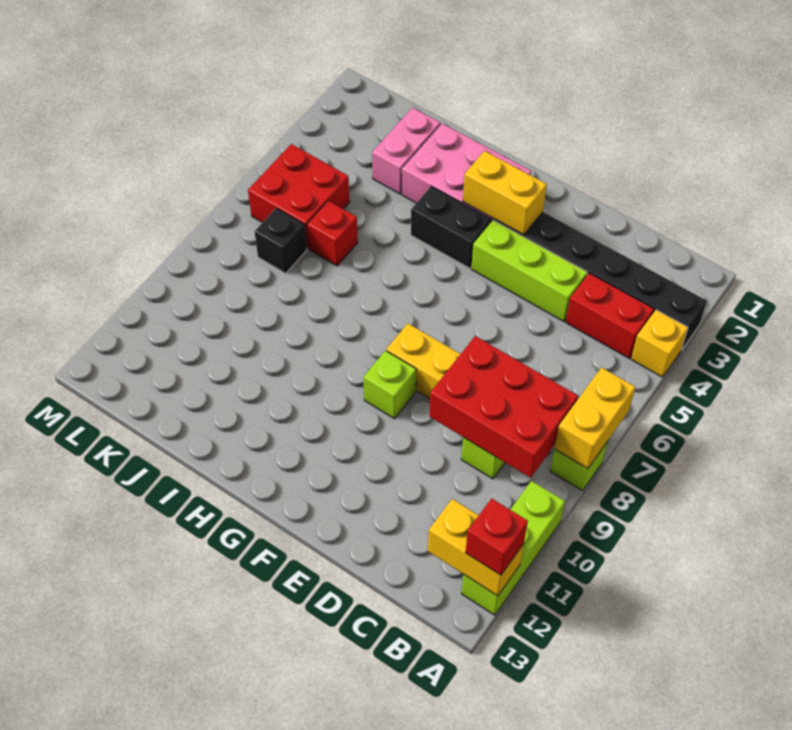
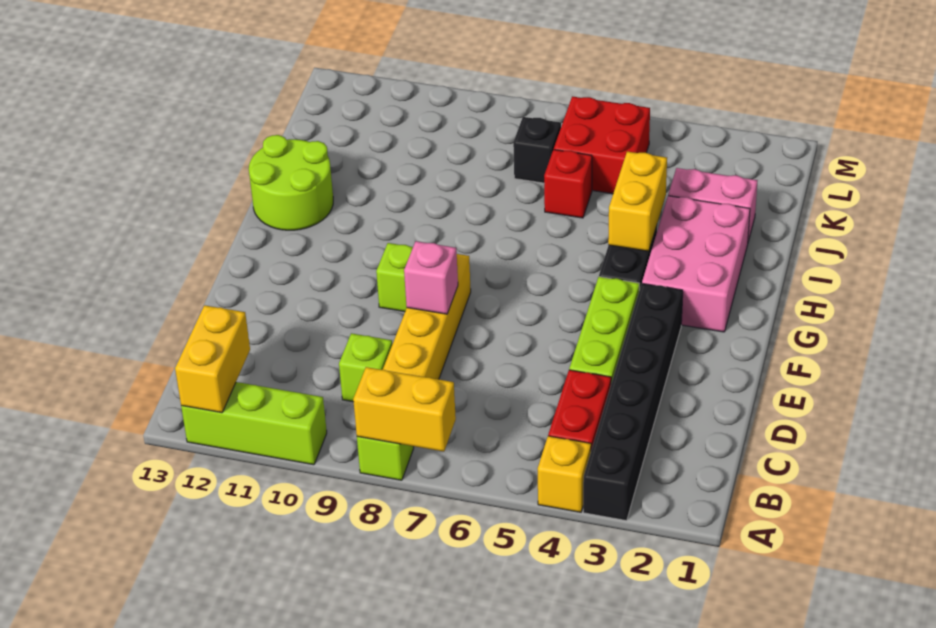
red brick A12 level 3 -> none
red brick B8:D9 level 2 -> none
none -> pink brick E8 level 2
yellow brick F3:G3 level 2 -> yellow brick H4:I4 level 2
none -> lime round brick H12:I13 level 1

